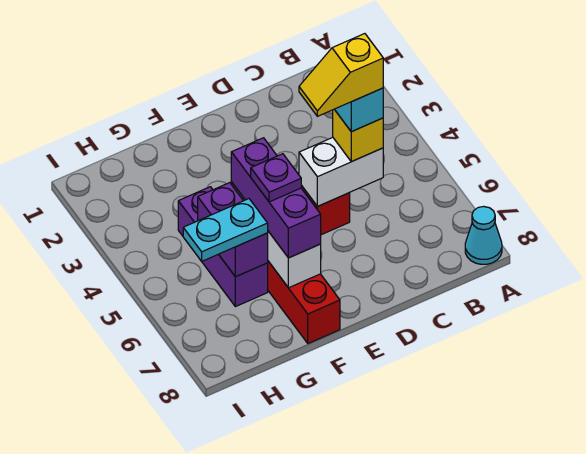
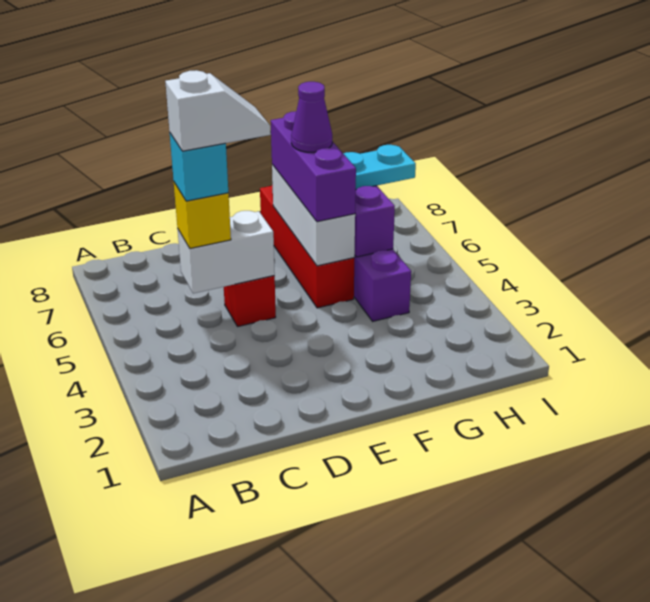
cyan cone A8 level 1 -> none
yellow slope C5:D5 level 5 top C -> white slope C5:D5 level 5 top C
purple plate F6 level 4 -> purple cone F6 level 4

